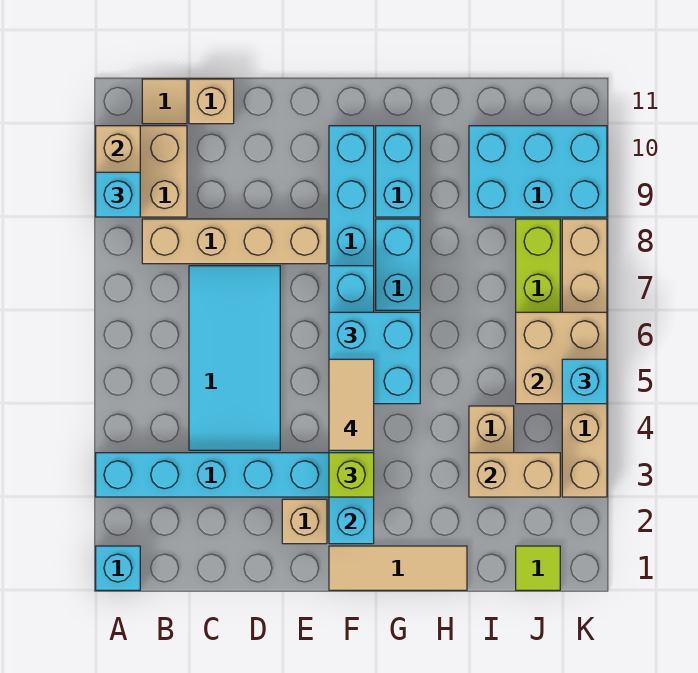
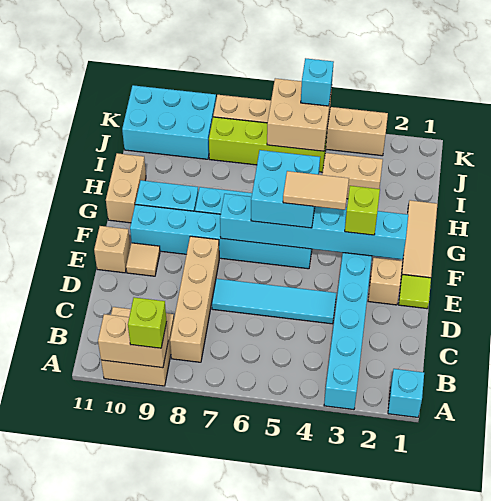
cyan brick A9 level 3 -> lime brick A9 level 3
tan tile B11 level 1 -> tan tile E10 level 1
cyan tile C4:D7 level 1 -> cyan tile D4:D7 level 1
tan brick C11 level 1 -> tan brick E11 level 1
tan brick I3:J3 level 2 -> tan brick G11:H11 level 1
cyan brick I9:K10 level 1 -> cyan brick J9:K11 level 1
lime tile J1 level 1 -> lime tile E1 level 1

